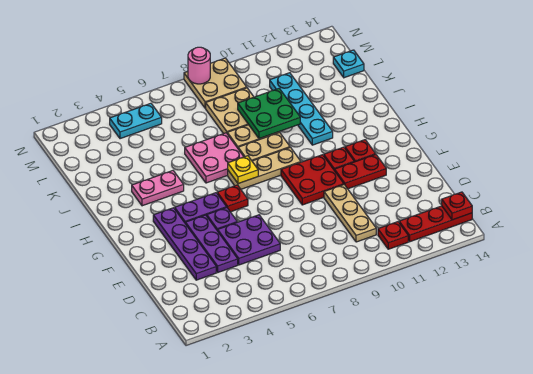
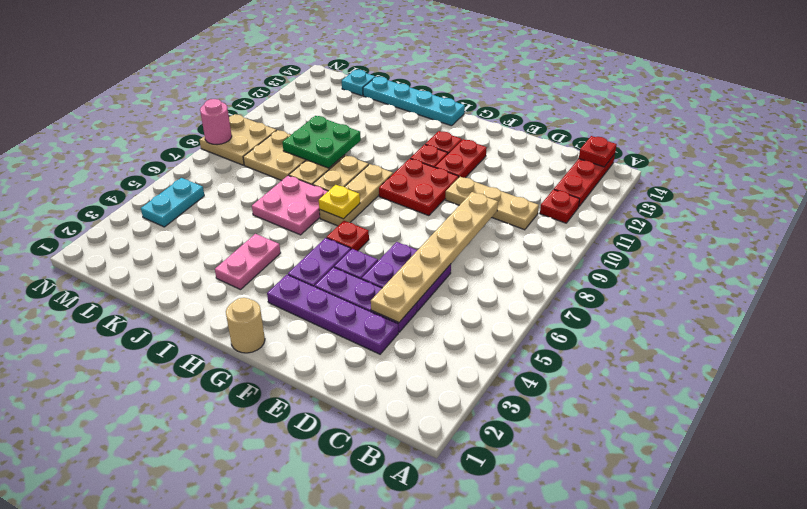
none -> tan plate D4:D9 level 2
none -> tan round brick G1 level 1
cyan plate I11:L11 level 1 -> cyan plate H14:K14 level 1

